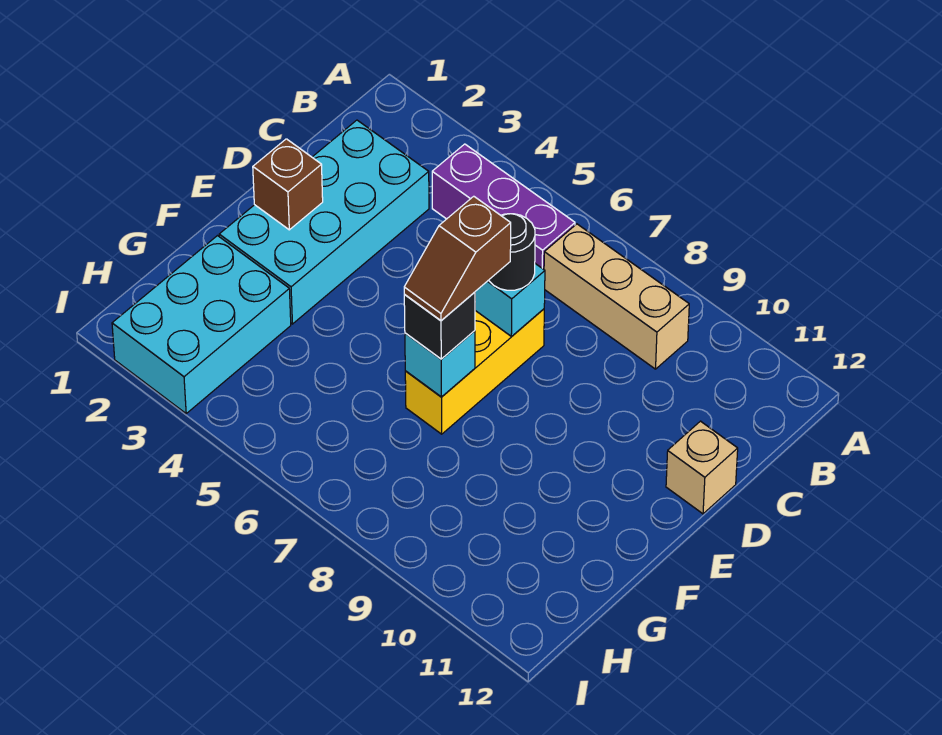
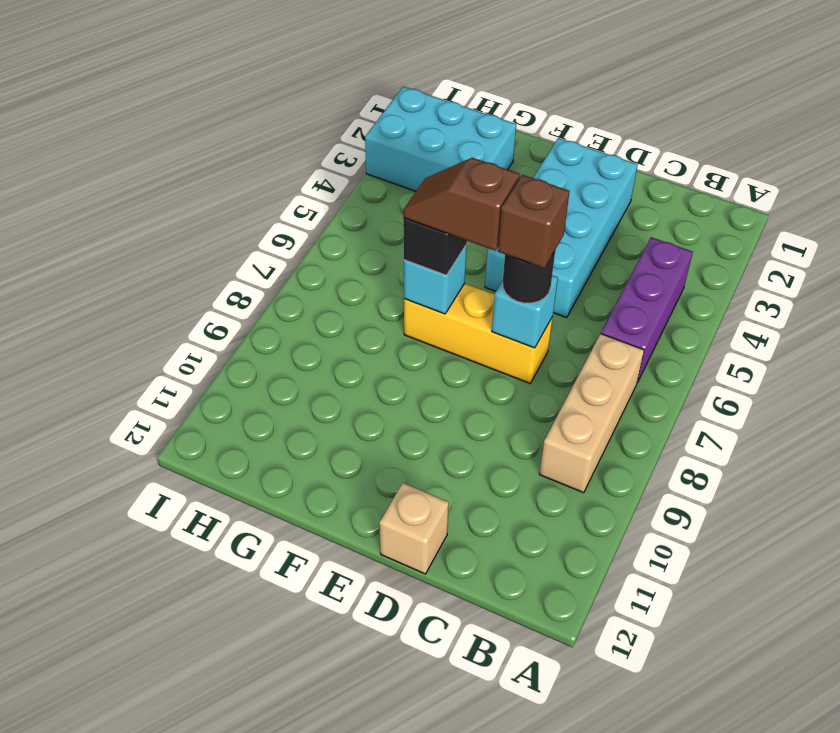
cyan brick C2:F3 level 1 -> cyan brick D2:E5 level 1
brown brick E2 level 2 -> brown brick D7 level 4

